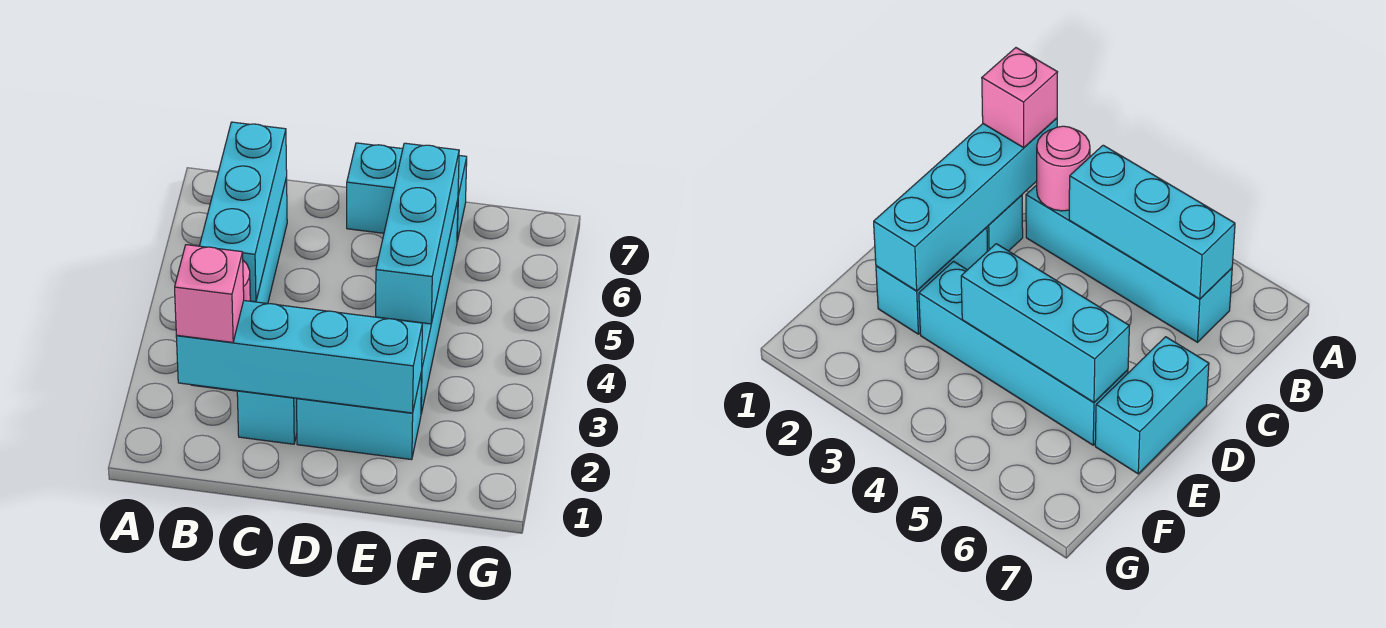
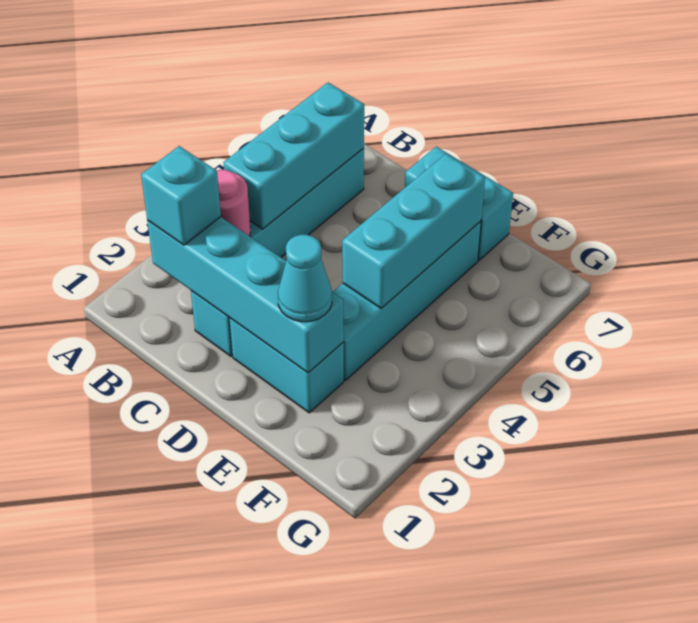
pink brick B2 level 3 -> cyan brick B2 level 3
none -> cyan cone E2 level 3

